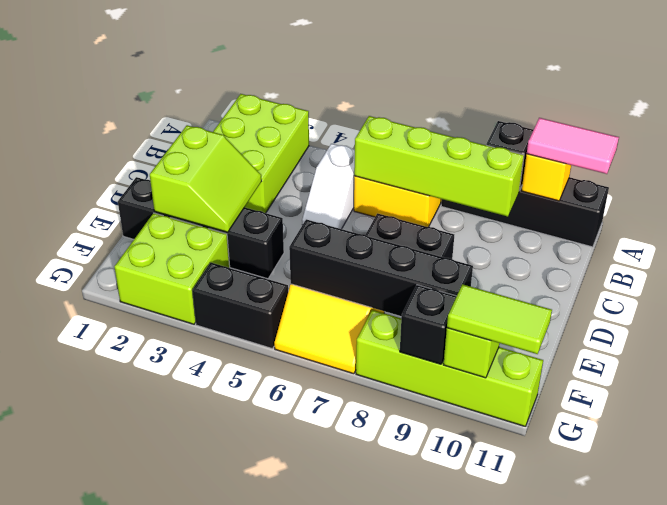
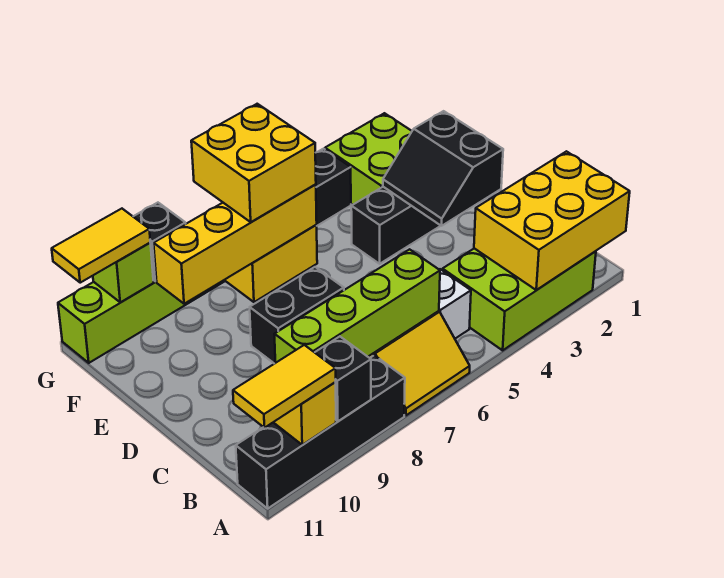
none -> yellow brick A1:B3 level 2
lime brick A2:C3 level 1 -> lime brick A2:B4 level 1
pink tile A10:A11 level 3 -> yellow tile A10:A11 level 3
lime slope D2:E3 level 2 top 2 -> black slope D2:E3 level 2 top 2
black brick F6:F9 level 2 -> yellow brick F6:F9 level 2
none -> yellow brick F6:G7 level 3
lime tile G10:G11 level 3 -> yellow tile G10:G11 level 3

